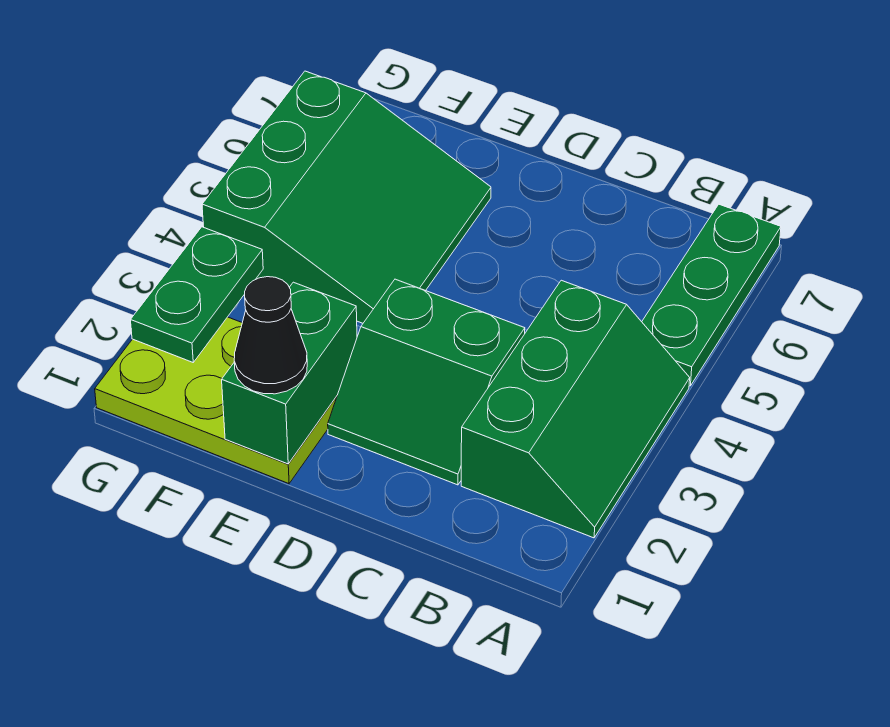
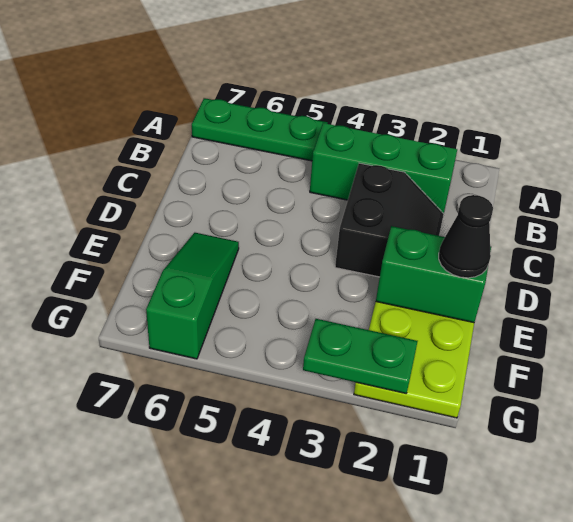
green slope C2:D3 level 1 top 3 -> black slope C2:D3 level 1 top 3
green slope E4:G6 level 1 top G -> green slope E6:G6 level 1 top G

